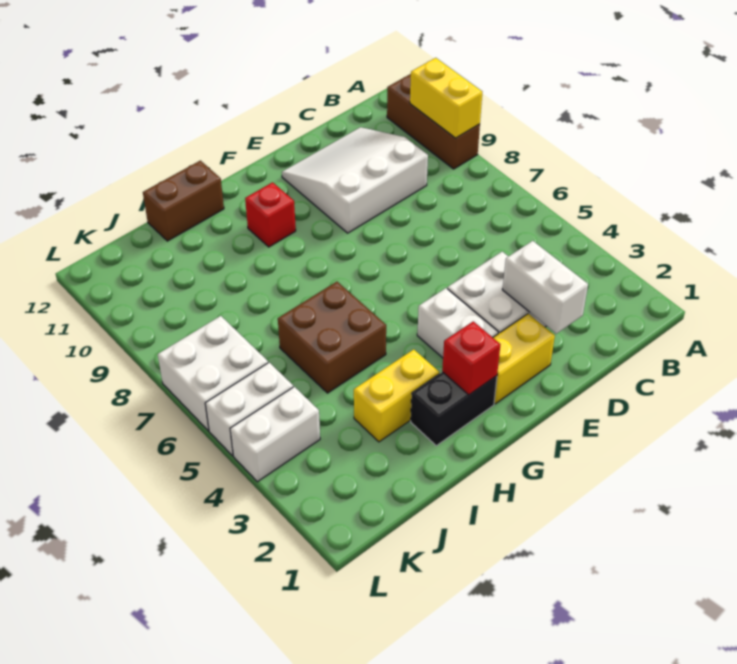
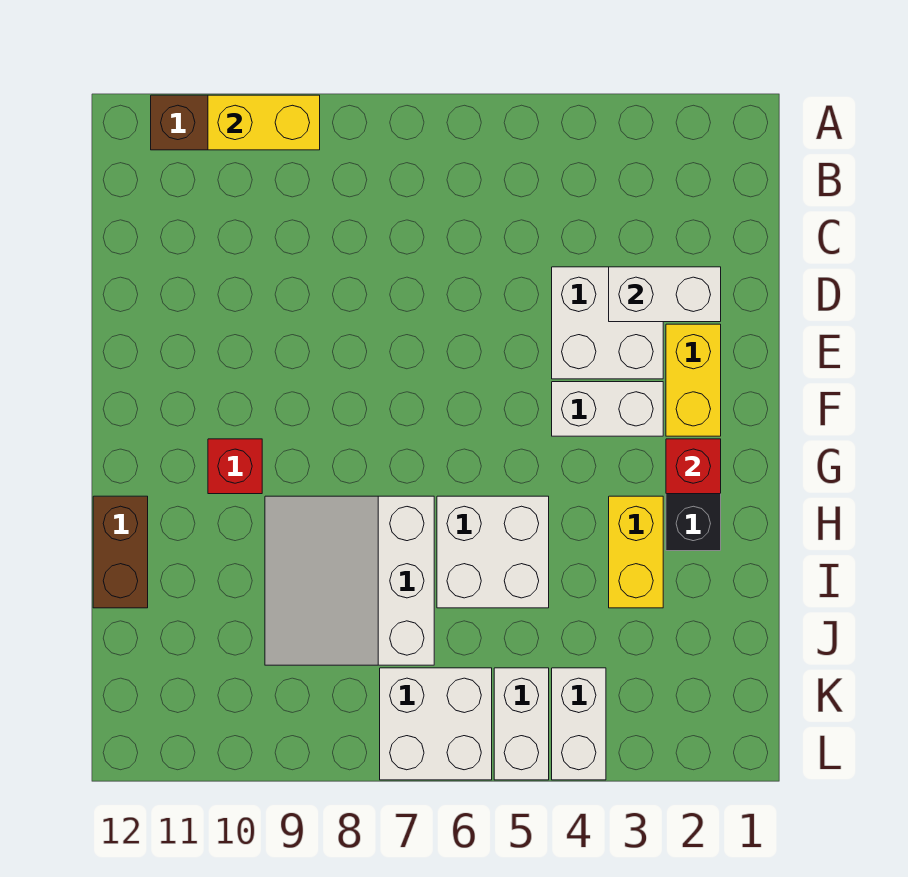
white slope C9:E11 level 1 top 9 -> white slope H7:J9 level 1 top 7
brown brick H5:I6 level 1 -> white brick H5:I6 level 1

